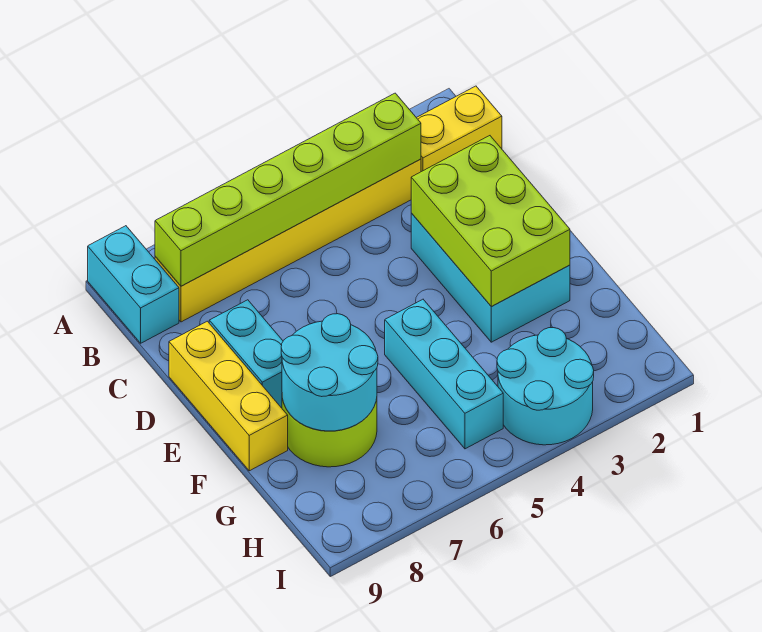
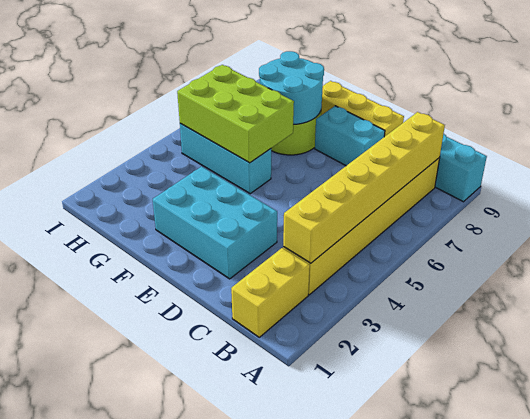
lime brick B3:B8 level 2 -> yellow brick B3:B8 level 2
lime brick D2:F3 level 2 -> lime brick F5:H6 level 2
cyan round brick H3:I4 level 1 -> none

